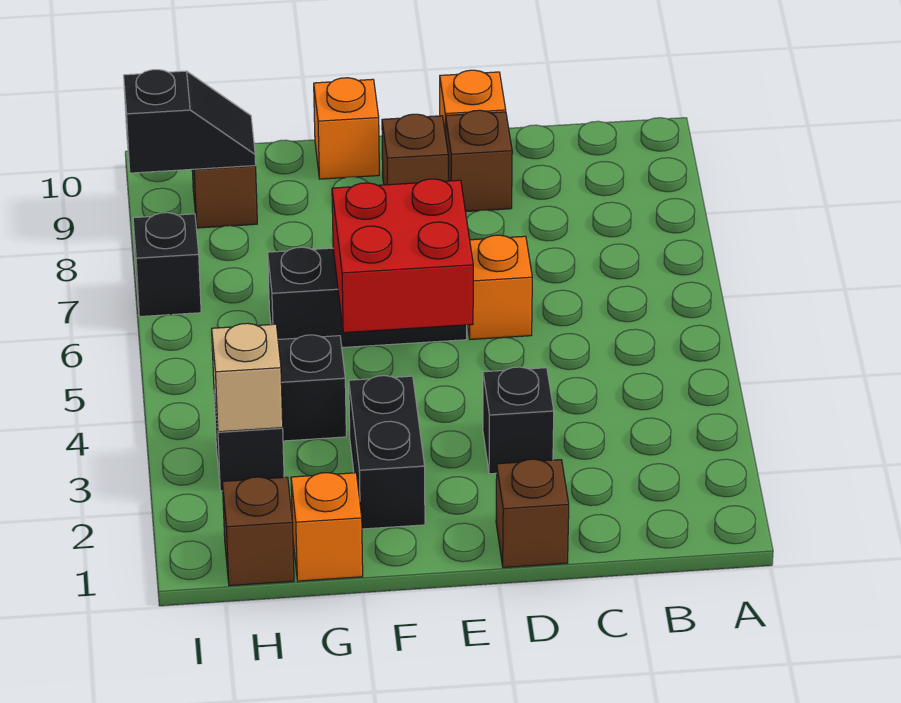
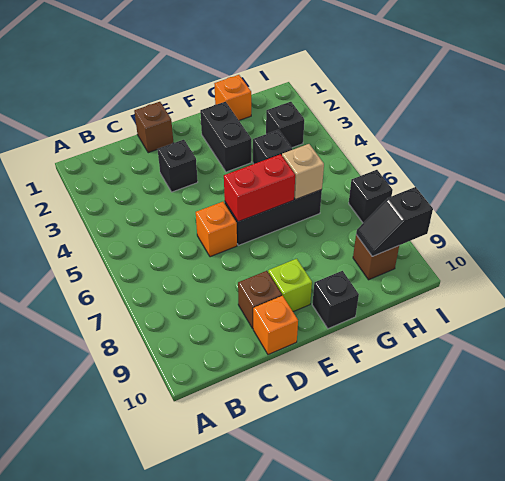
red brick E5:F6 level 2 -> red brick E6:F6 level 2
brown brick E9 level 1 -> lime brick E9 level 1
orange brick F10 level 1 -> black brick F10 level 1
brown brick H1 level 1 -> none
tan brick H3 level 2 -> tan brick G6 level 2

